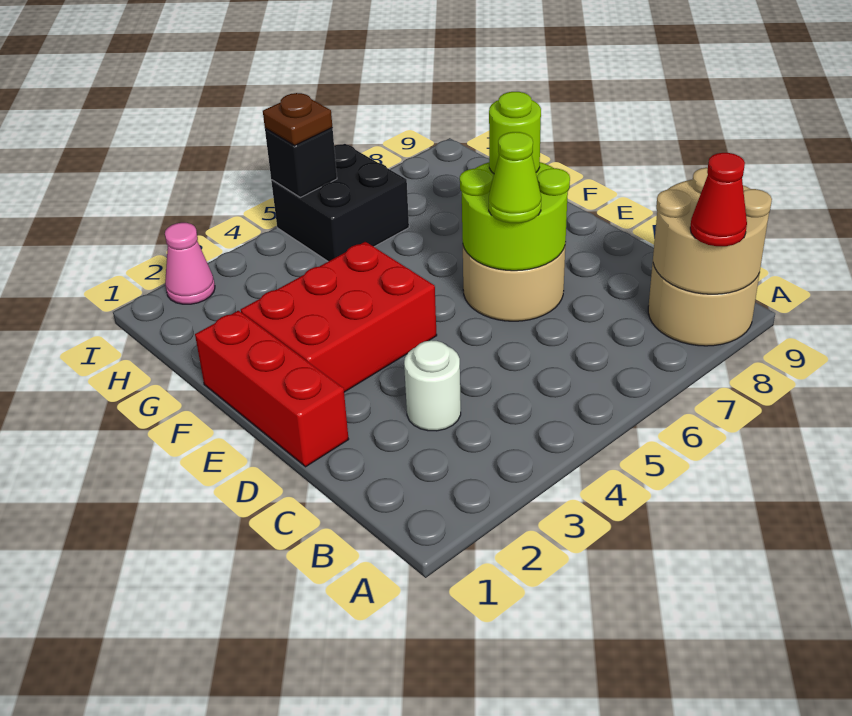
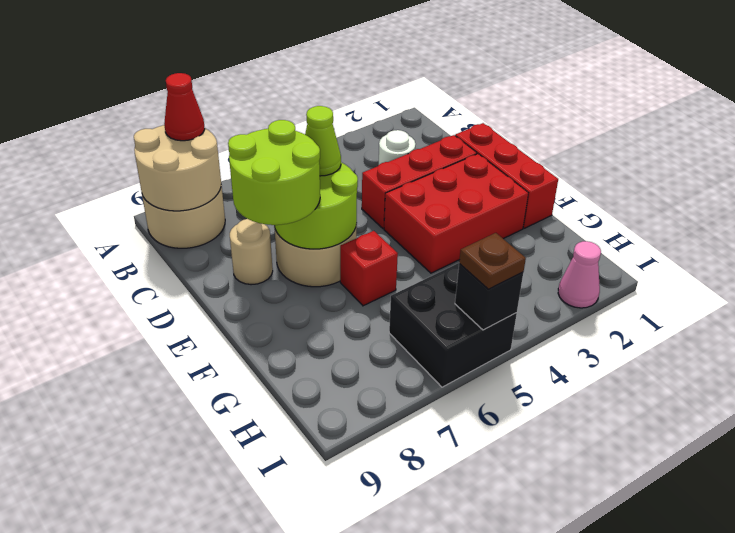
none -> red brick D2:D4 level 1
none -> tan round brick D8 level 1
lime round brick E7 level 3 -> lime round brick D7:E8 level 3
none -> red brick F6 level 1

